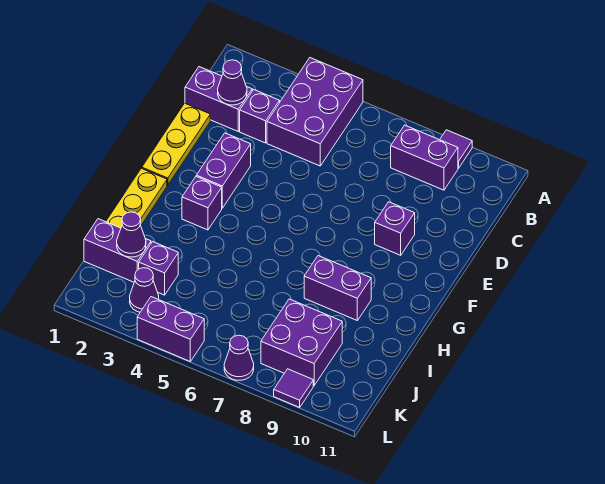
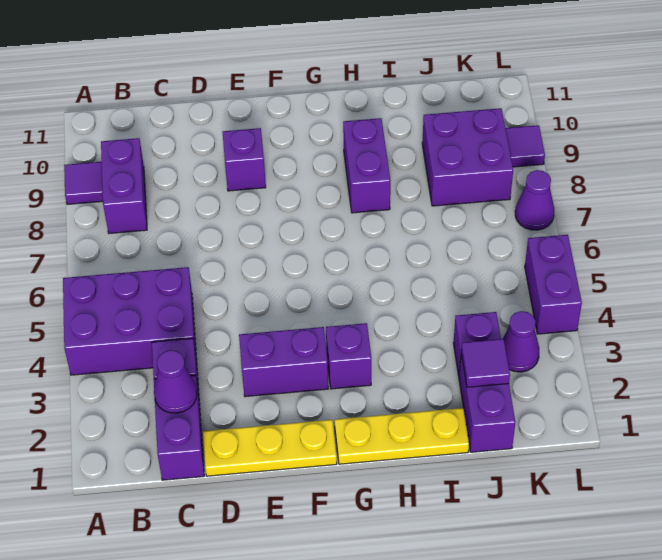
purple cone J2 level 2 -> purple tile J2 level 2

